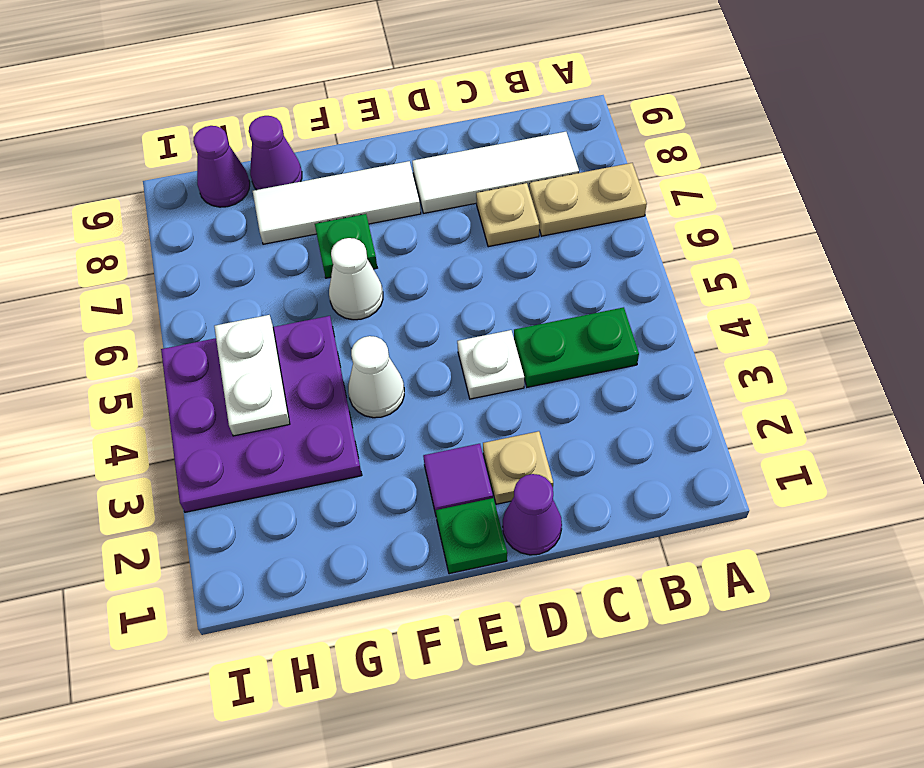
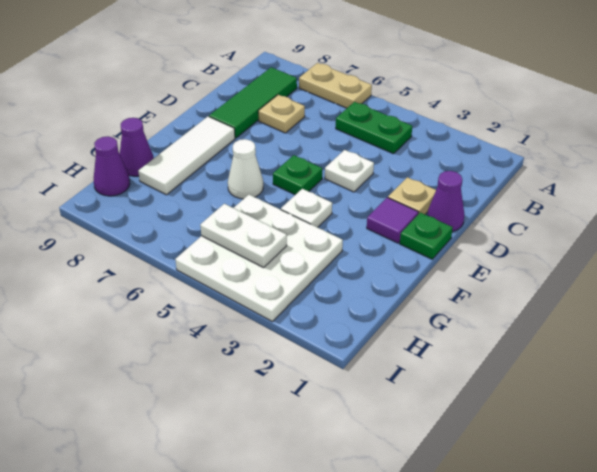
tan plate A7:B7 level 1 -> tan plate A6:A7 level 1
green plate B4:C4 level 1 -> green plate B4:B5 level 1
white tile B8:D8 level 1 -> green tile B8:D8 level 1
white cone F4 level 1 -> white plate F4 level 1
green plate F7 level 1 -> green plate E5 level 1
purple plate G3:I5 level 1 -> white plate G3:I5 level 1

